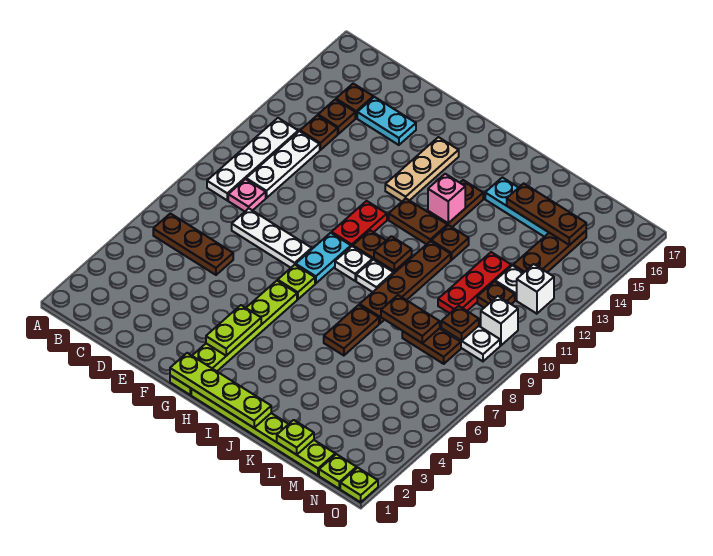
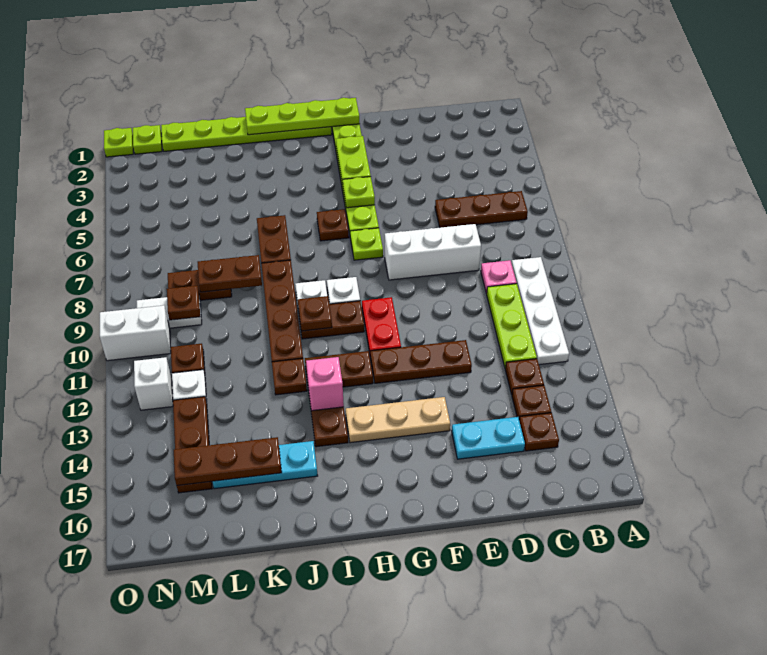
white plate C10:C12 level 1 -> lime plate C10:C12 level 1
white plate D8:F8 level 1 -> white brick D8:F8 level 1
none -> brown plate E12:G12 level 1
cyan plate G8:G9 level 1 -> none
tan plate G13:G15 level 1 -> tan plate F14:H14 level 1
none -> brown plate H6 level 1
lime plate L1 level 2 -> lime plate G5 level 2
red plate L10:L12 level 1 -> none
white brick N10 level 1 -> white brick N10:O10 level 1

